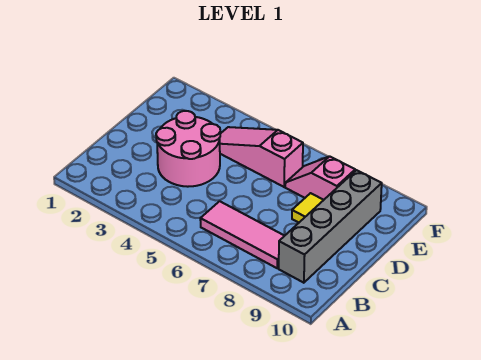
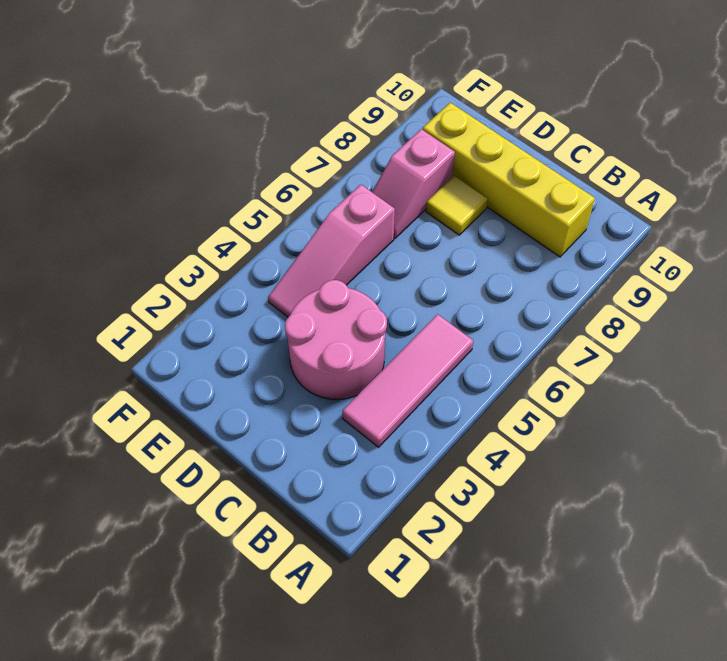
pink tile B6:B8 level 1 -> pink tile B3:B5 level 1
grey brick B9:E9 level 1 -> yellow brick B9:E9 level 1

